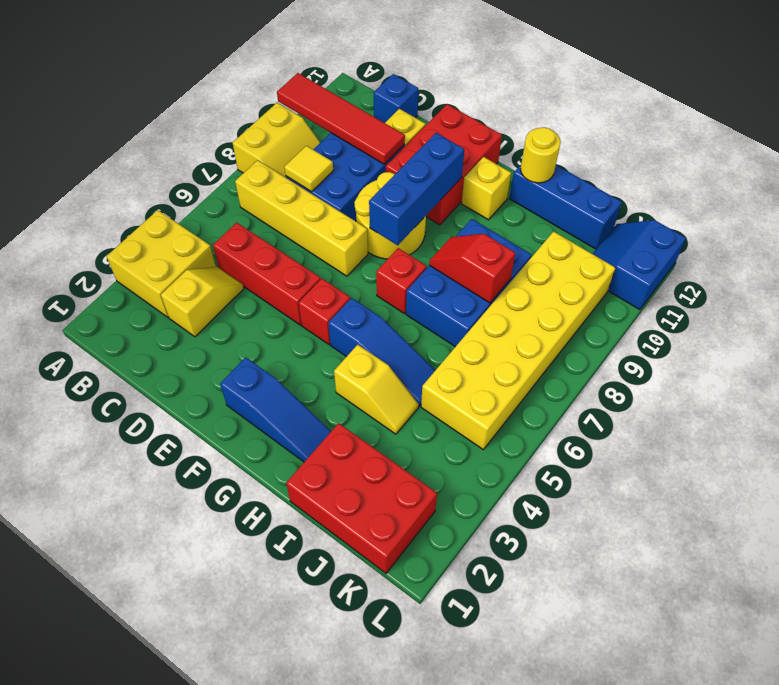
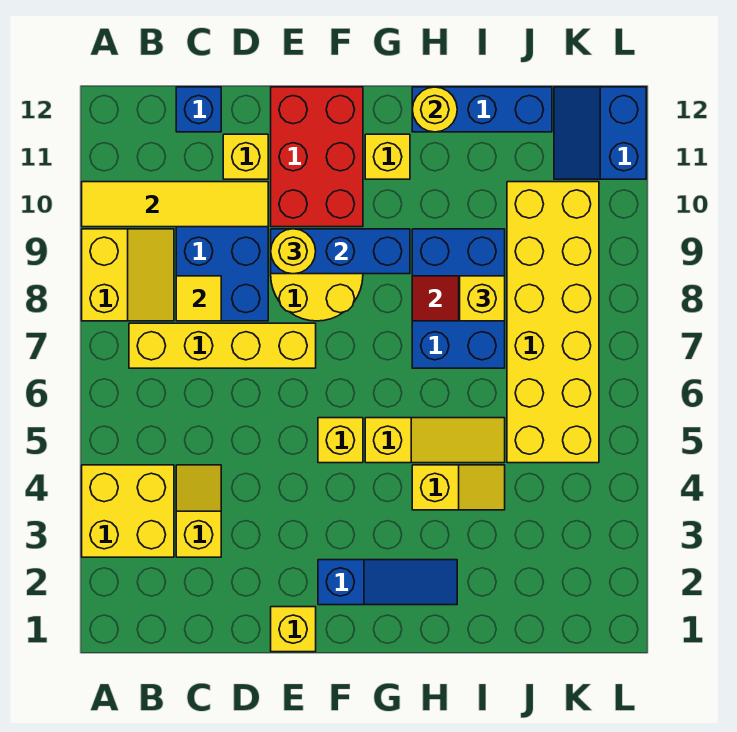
red tile A10:D10 level 2 -> yellow tile A10:D10 level 2
red brick C5:E5 level 1 -> none
none -> yellow brick E1 level 1
none -> yellow round brick E9 level 3
red brick F5 level 1 -> yellow brick F5 level 1
blue brick F8:F10 level 2 -> blue brick E9:G9 level 2
blue slope G5:I5 level 1 top G -> yellow slope G5:I5 level 1 top G
red brick G7 level 1 -> none
red brick I1:K2 level 1 -> none
none -> yellow brick I8 level 3

